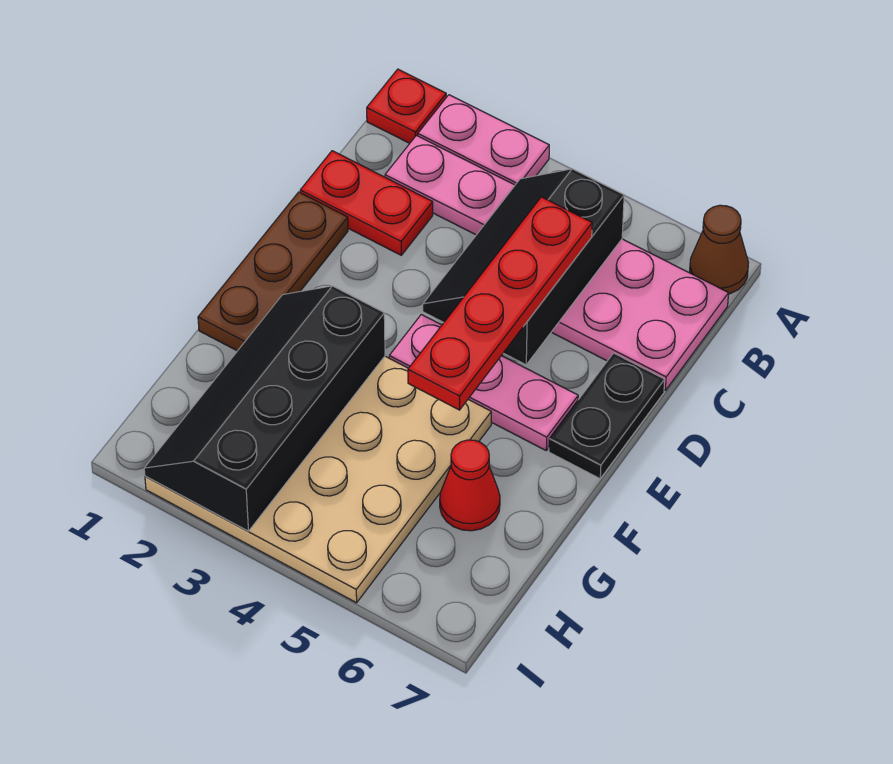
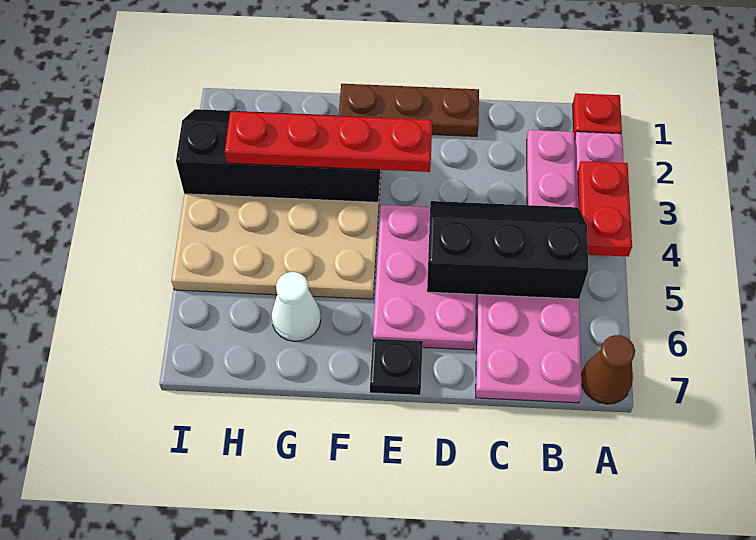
red plate C1:C2 level 1 -> red plate A3:A4 level 2
red plate C5:F5 level 3 -> red plate E3:H3 level 3
black plate D7:E7 level 1 -> black plate E7 level 1
pink plate E4:E6 level 1 -> pink plate D4:E6 level 1
red cone G6 level 1 -> white cone G6 level 1

